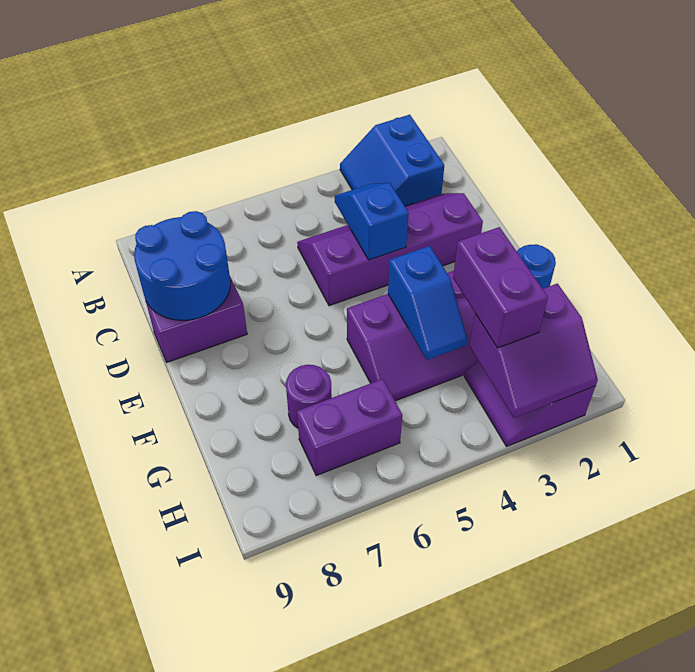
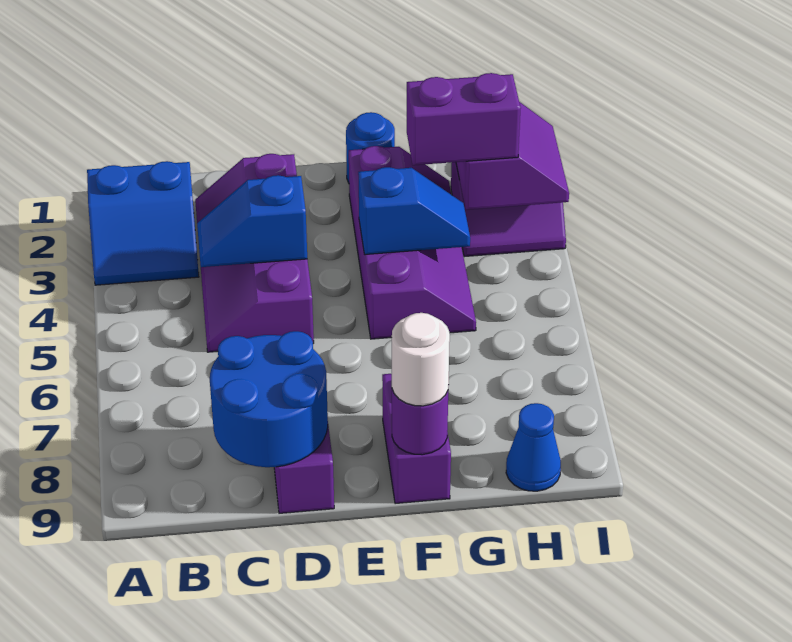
none -> white round brick F9 level 3
purple round brick G7 level 1 -> purple round brick F9 level 2
purple brick H6:H7 level 1 -> purple brick F8:F9 level 1
none -> blue cone H9 level 1

